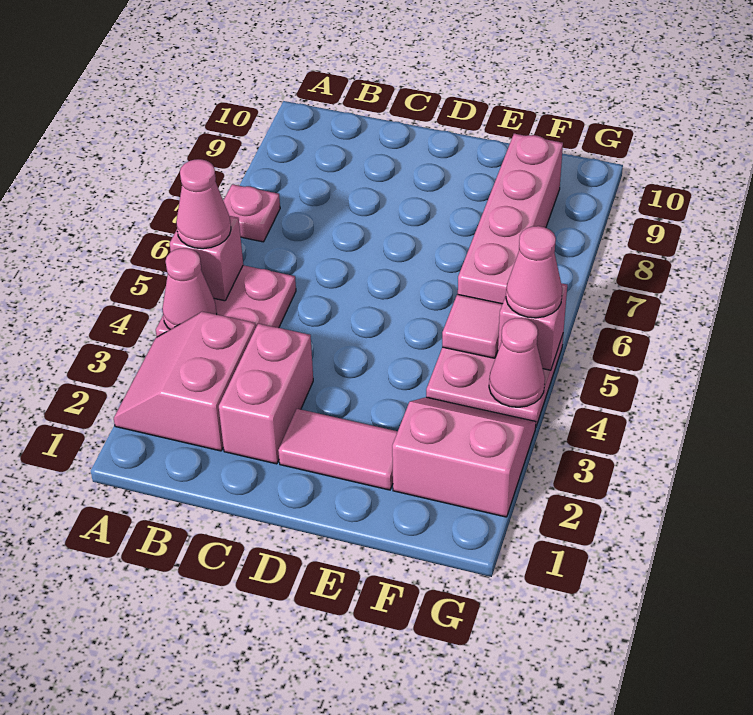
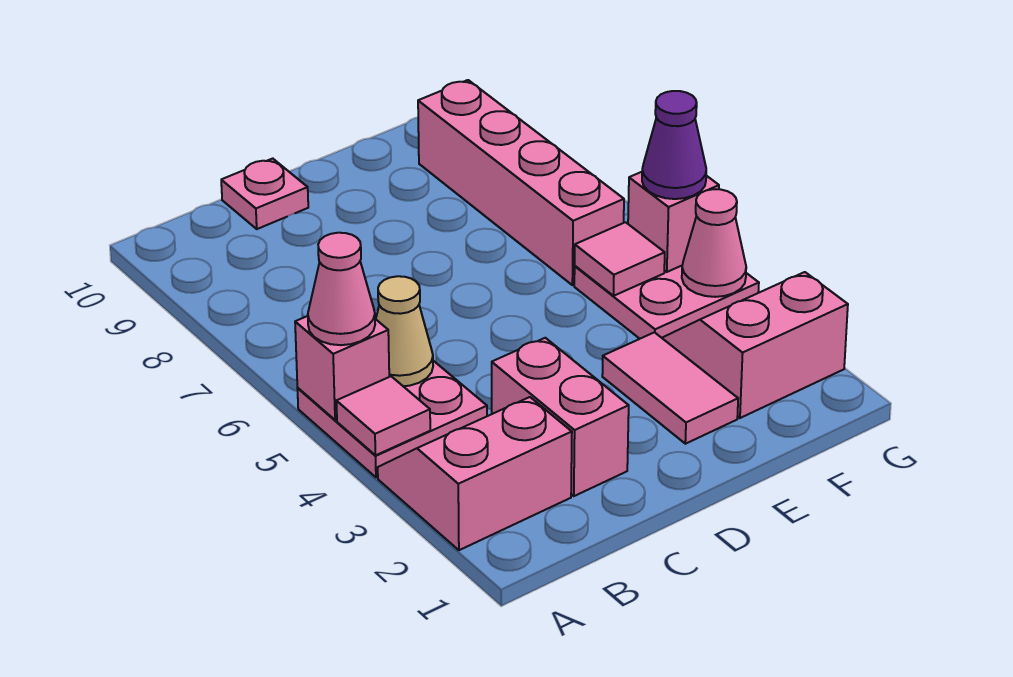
pink slope A2:B3 level 1 top B -> pink slope A2:B3 level 1 top 2
pink cone A4 level 2 -> pink tile A4 level 2
pink plate A7 level 1 -> pink plate C10 level 1
none -> tan cone B5 level 2
pink tile D2:E2 level 1 -> pink tile E2:E3 level 1
pink cone G5 level 3 -> purple cone G5 level 3

